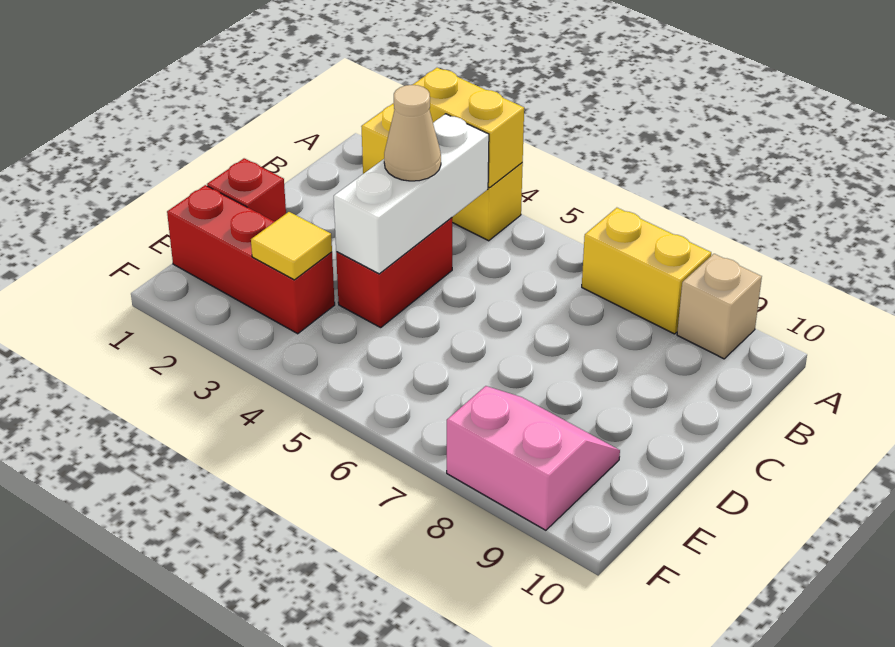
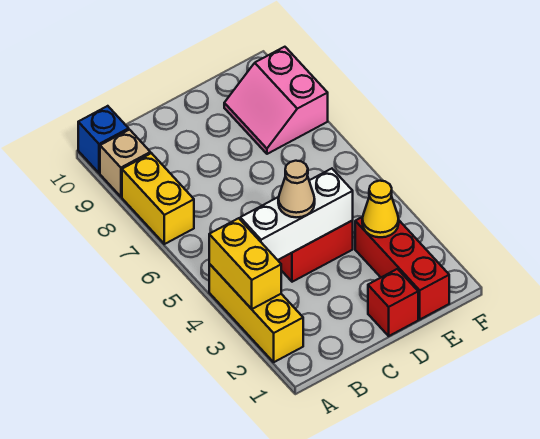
none -> blue brick A10 level 1
yellow tile E3 level 2 -> yellow cone E3 level 2

